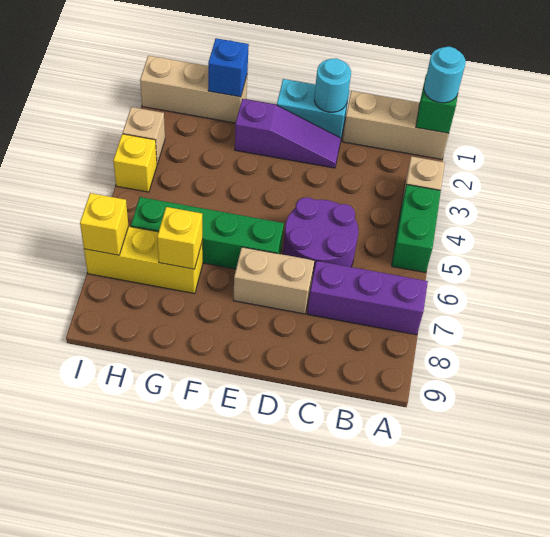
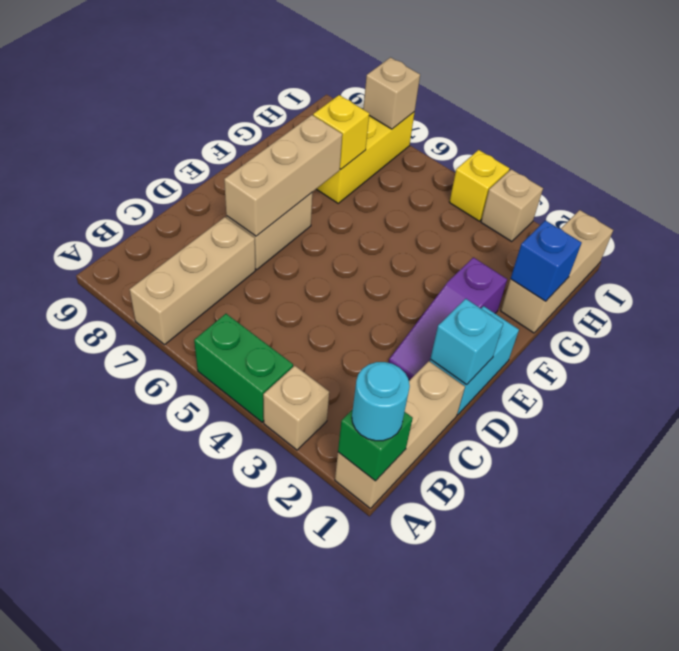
purple brick A7:C7 level 1 -> tan brick A7:C7 level 1
purple round brick C5:D6 level 1 -> none
cyan round brick D1 level 2 -> cyan brick D1 level 2
none -> tan brick D7:F7 level 2
green brick E6:H6 level 1 -> none
yellow brick I7 level 2 -> tan brick I7 level 2

